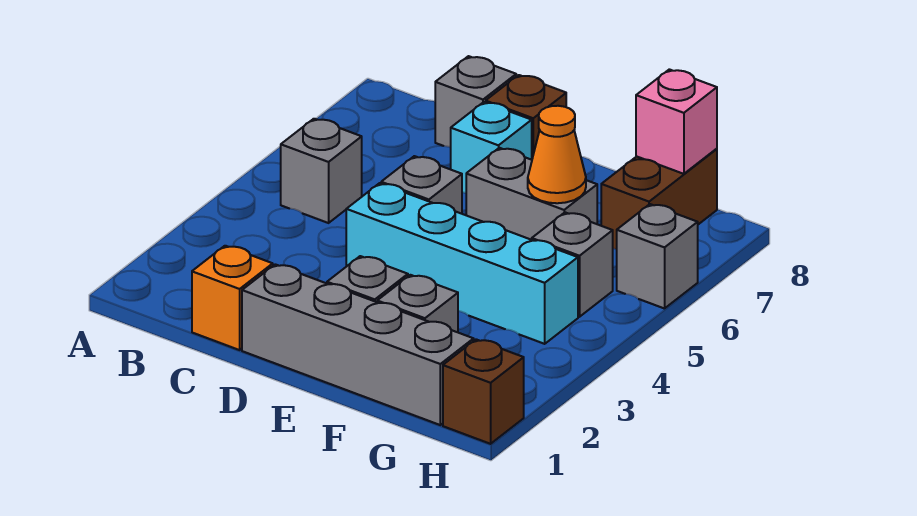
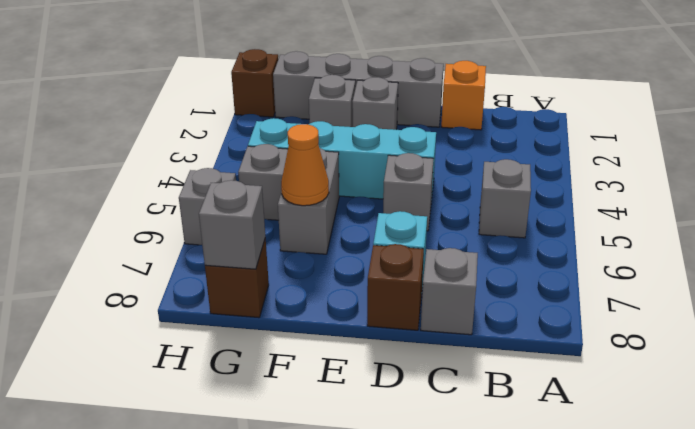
grey brick E6:F6 level 1 -> grey brick F5:F6 level 1
brown brick G7:G8 level 1 -> brown brick G8 level 1
pink brick G8 level 2 -> grey brick G8 level 2

